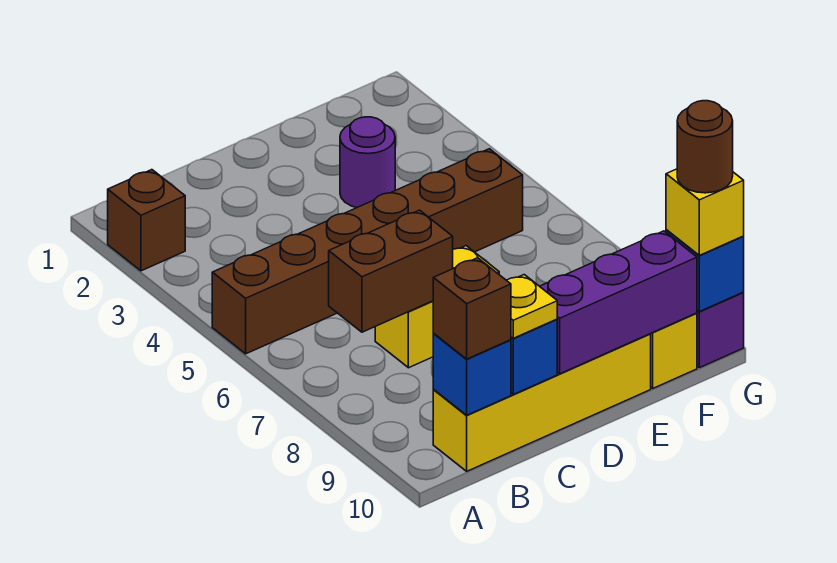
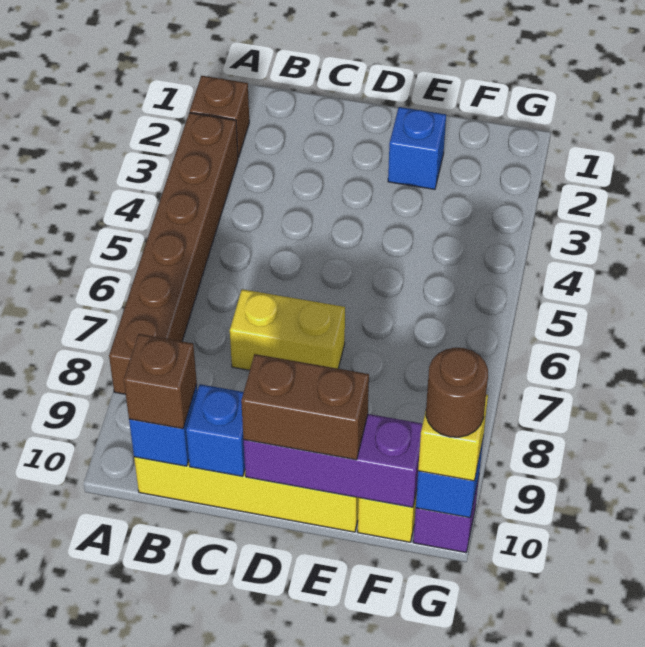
brown brick A5:F5 level 1 -> brown brick A3:A8 level 1
brown brick B7:C7 level 2 -> brown brick D10:E10 level 3
yellow plate C10 level 3 -> none
none -> blue brick E2 level 1
purple round brick E3 level 1 -> none

